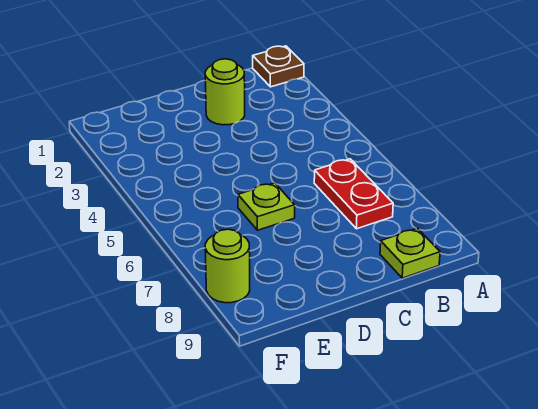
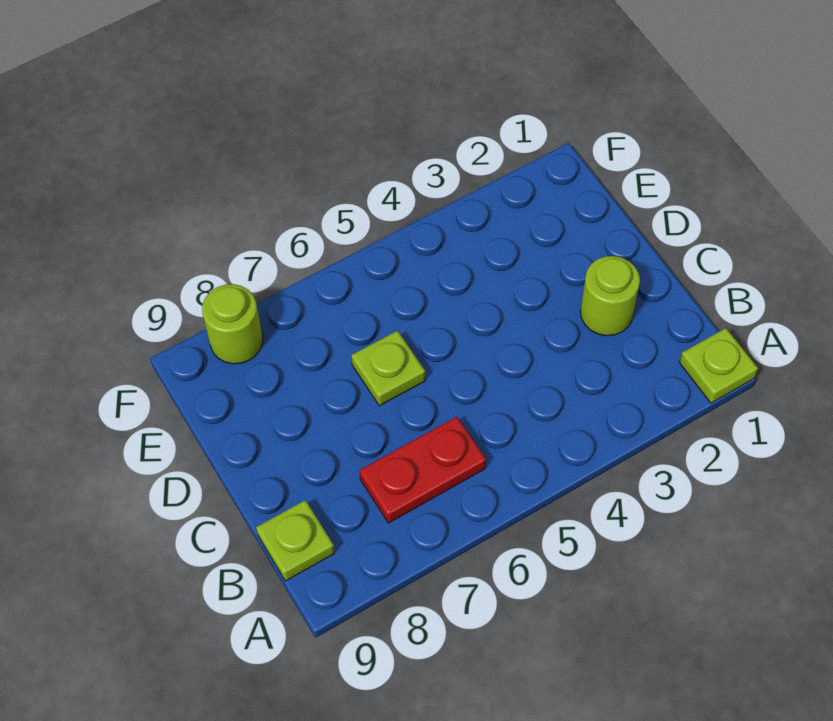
brown plate A1 level 1 -> lime plate A1 level 1

